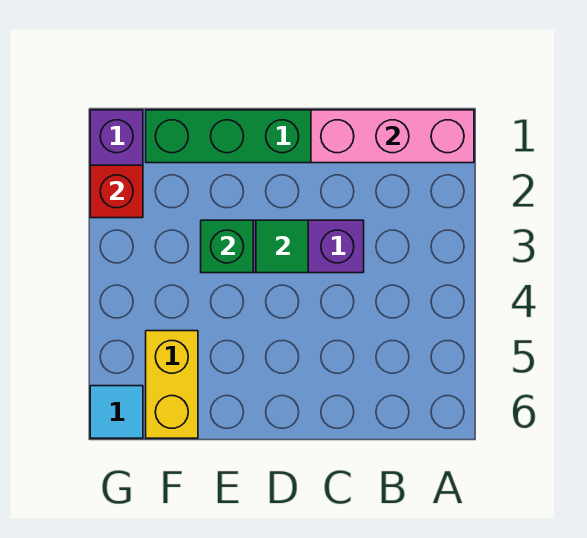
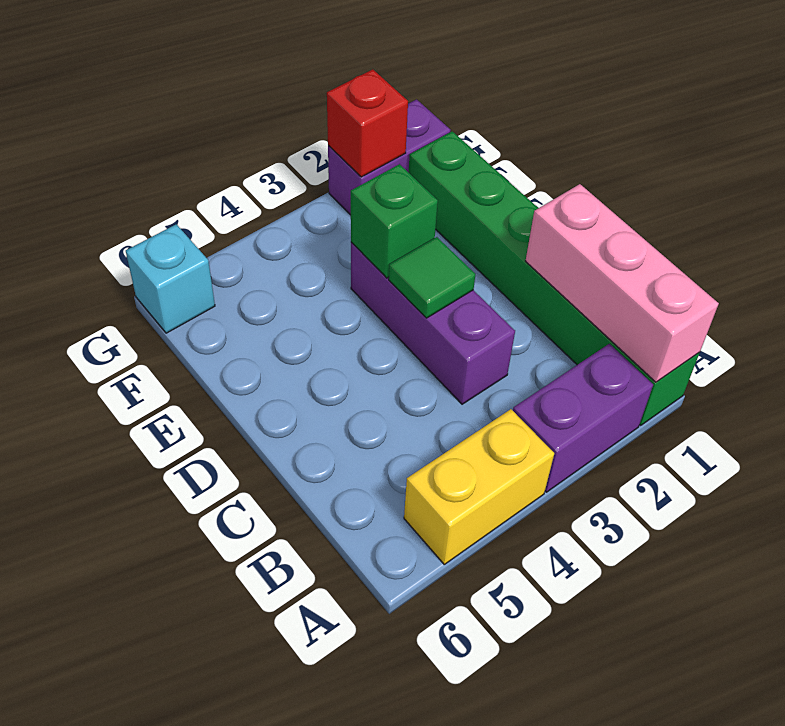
none -> purple brick A2:A3 level 1
yellow brick F5:F6 level 1 -> yellow brick A4:A5 level 1
cyan tile G6 level 1 -> cyan brick G6 level 1

